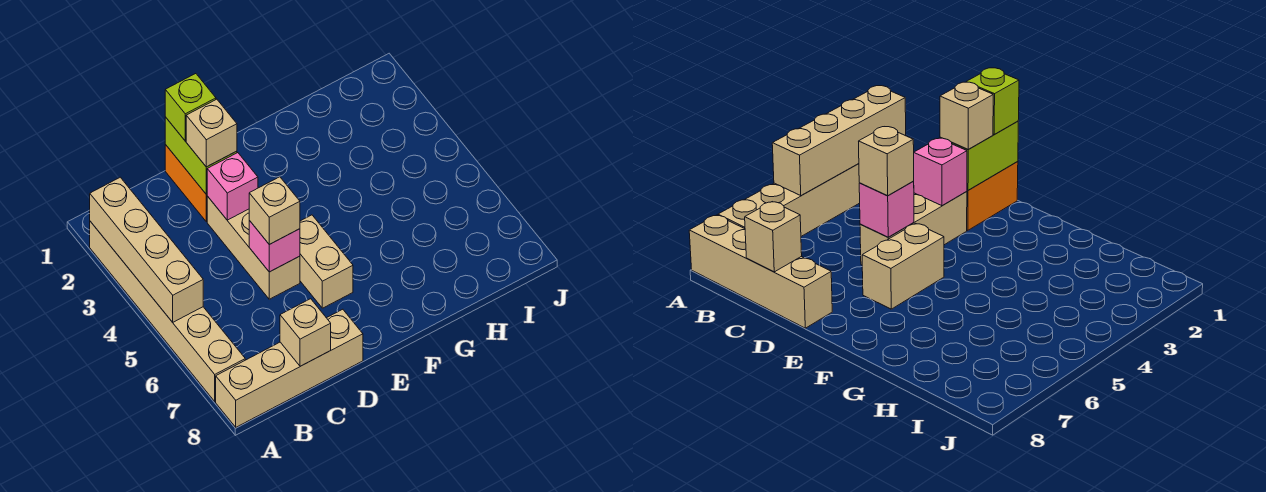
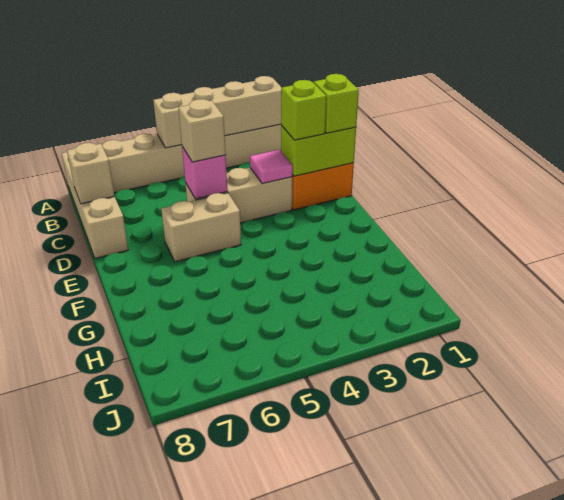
tan brick D2 level 3 -> lime brick D2 level 3
pink brick D3 level 2 -> pink tile D3 level 2

